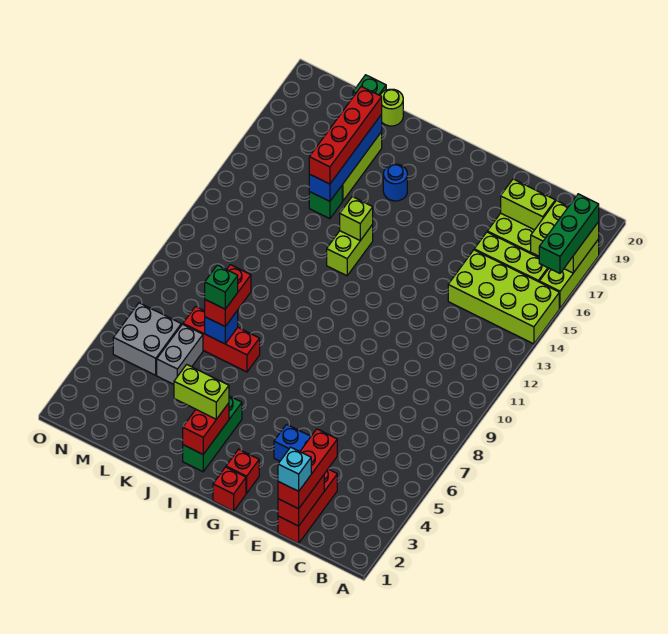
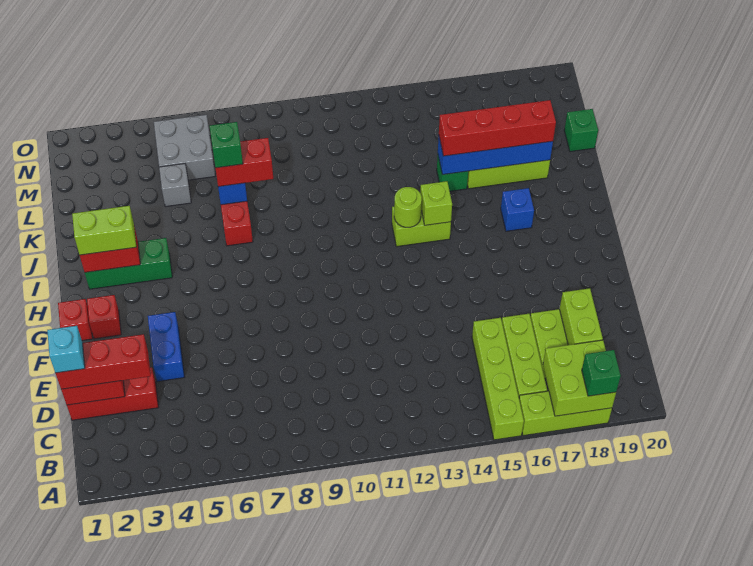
lime brick A14:D15 level 1 -> lime brick A15:D15 level 1
green brick A16:A18 level 3 -> green brick A18 level 3
lime brick I3:J3 level 3 -> lime brick I2:I3 level 3
blue round brick I17 level 1 -> blue brick I17 level 1
lime round brick K20 level 1 -> lime round brick I13 level 2
grey brick L5:L6 level 1 -> grey brick L5 level 1

